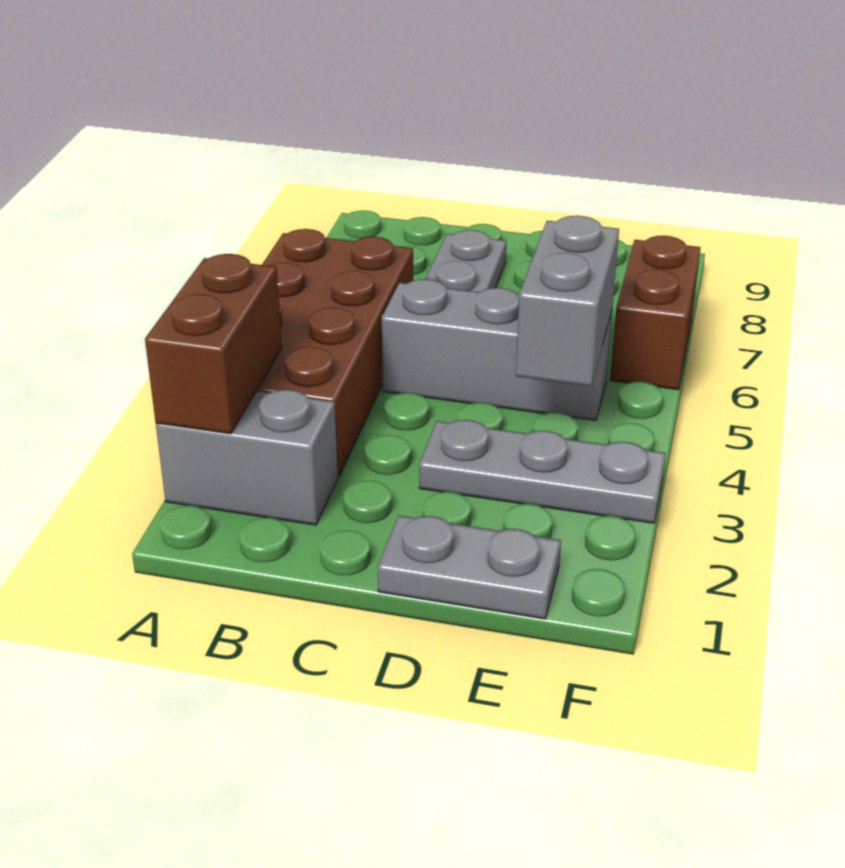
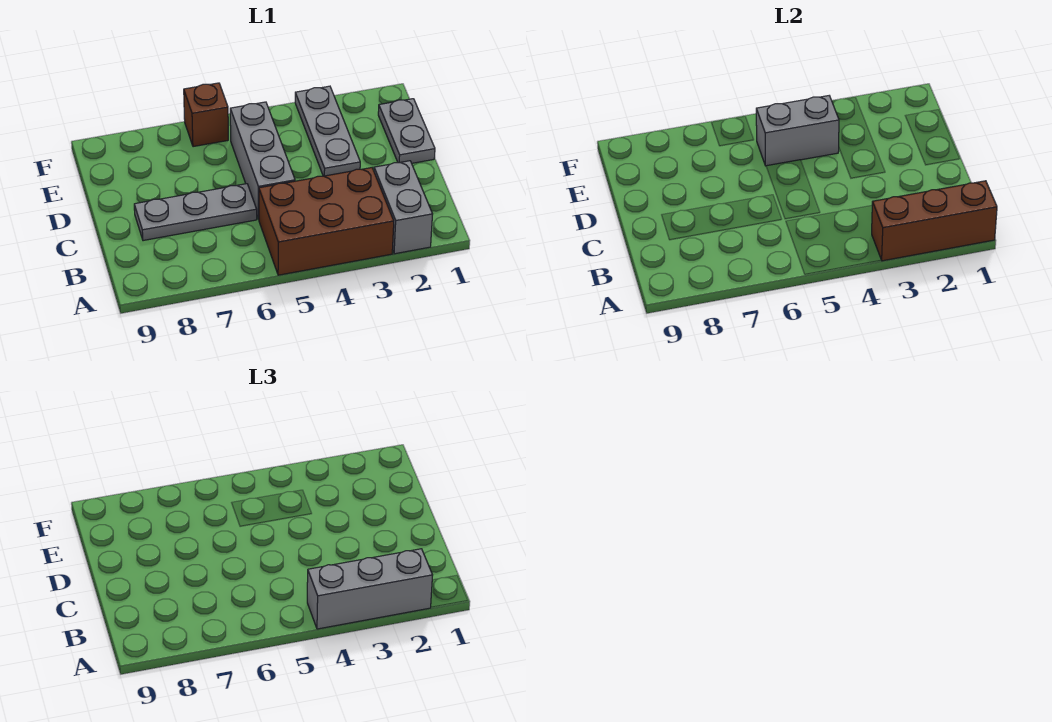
brown brick A2:A3 level 2 -> brown brick A1:A3 level 2
none -> grey brick A2:A4 level 3
brown brick A3:B6 level 1 -> brown brick A3:B5 level 1
brown brick F6:F7 level 1 -> brown brick F6 level 1

